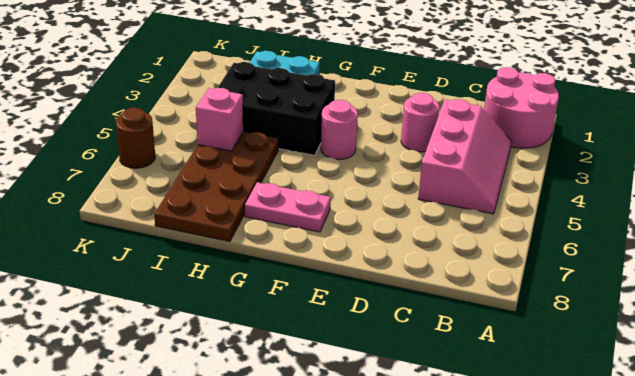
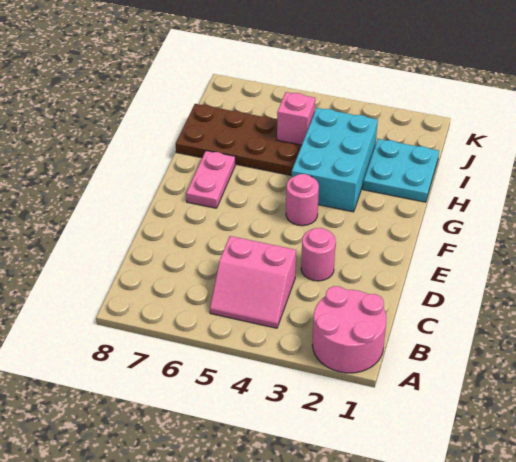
pink slope B3:C5 level 1 top C -> pink slope B4:C5 level 1 top C
black brick G3:I4 level 1 -> cyan brick G3:I4 level 1
brown round brick K6 level 1 -> none

